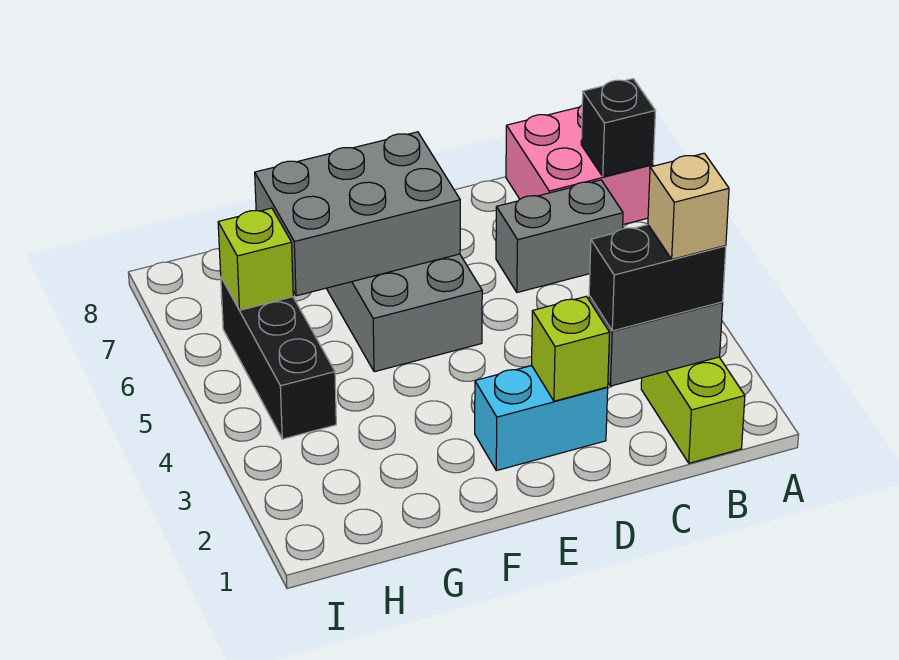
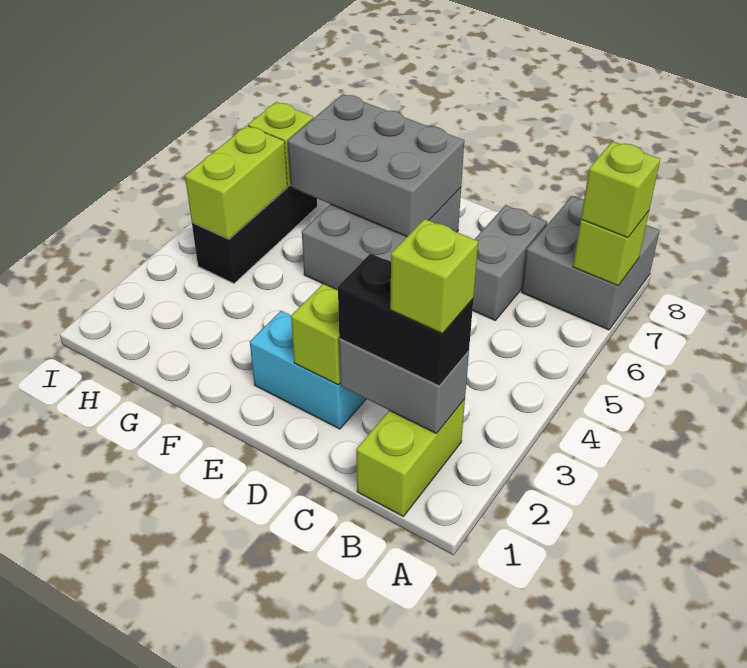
pink brick A7:B8 level 1 -> grey brick A7:B8 level 1
black brick A7 level 2 -> lime brick A7 level 2
none -> lime brick A7 level 3
tan brick B2 level 4 -> lime brick B2 level 4
grey brick B6:C6 level 1 -> grey brick C6:C7 level 1
none -> lime brick H4:H5 level 2

